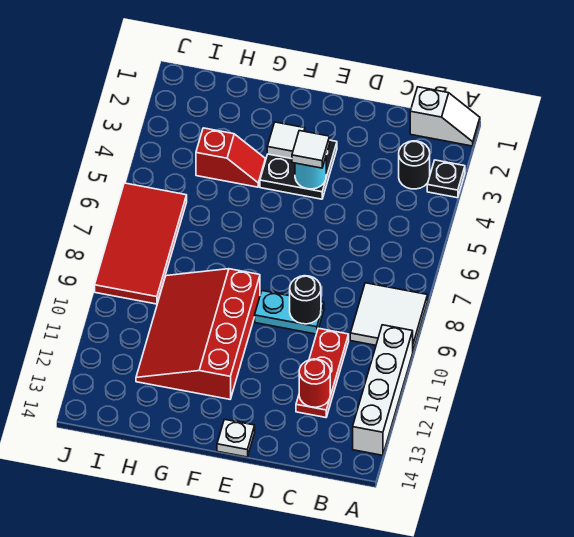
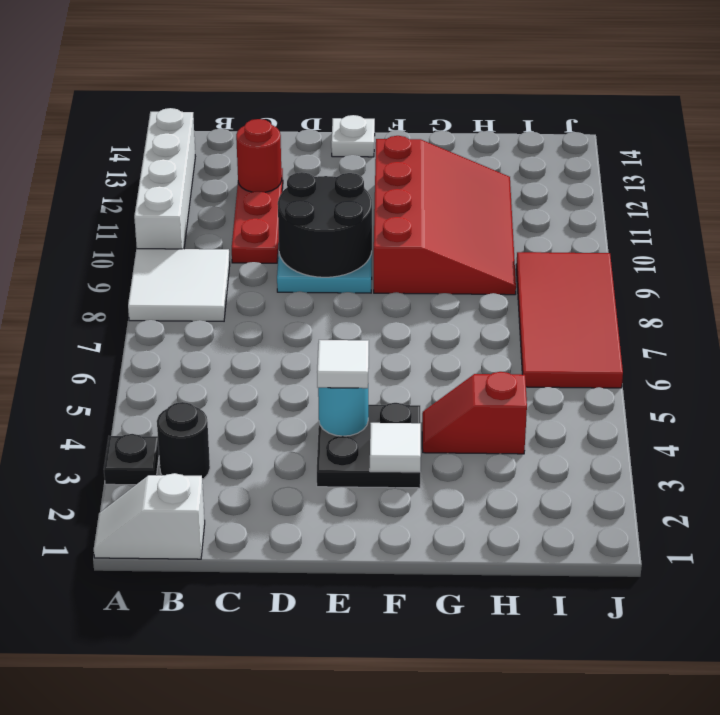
black round brick D9 level 2 -> black round brick D9:E10 level 2

